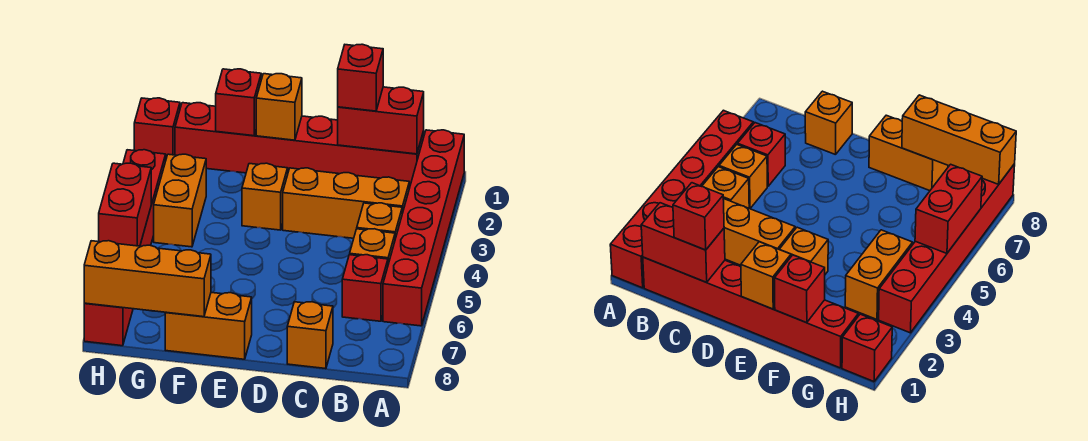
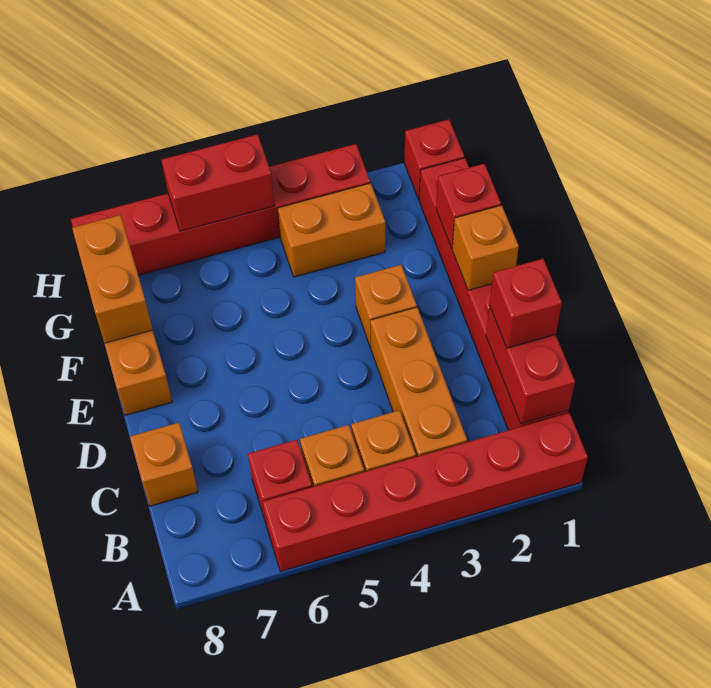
orange brick F8:H8 level 2 -> orange brick F8:G8 level 2

